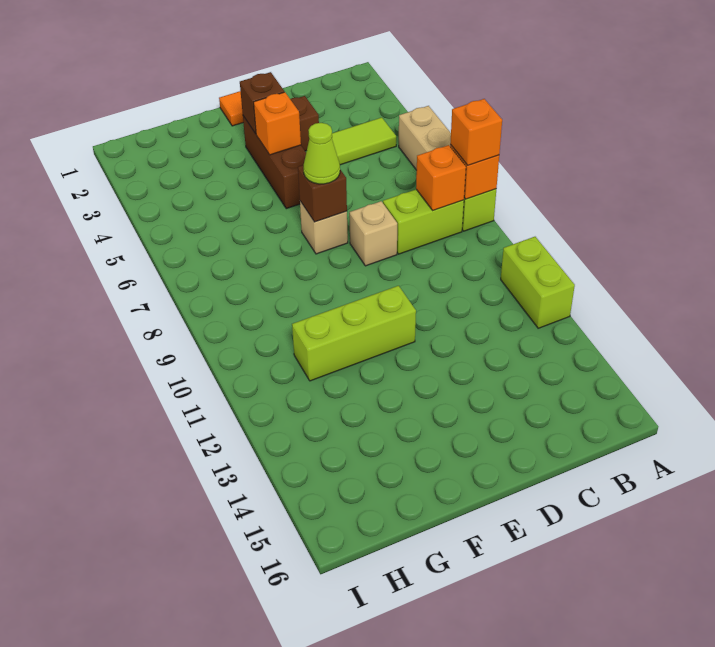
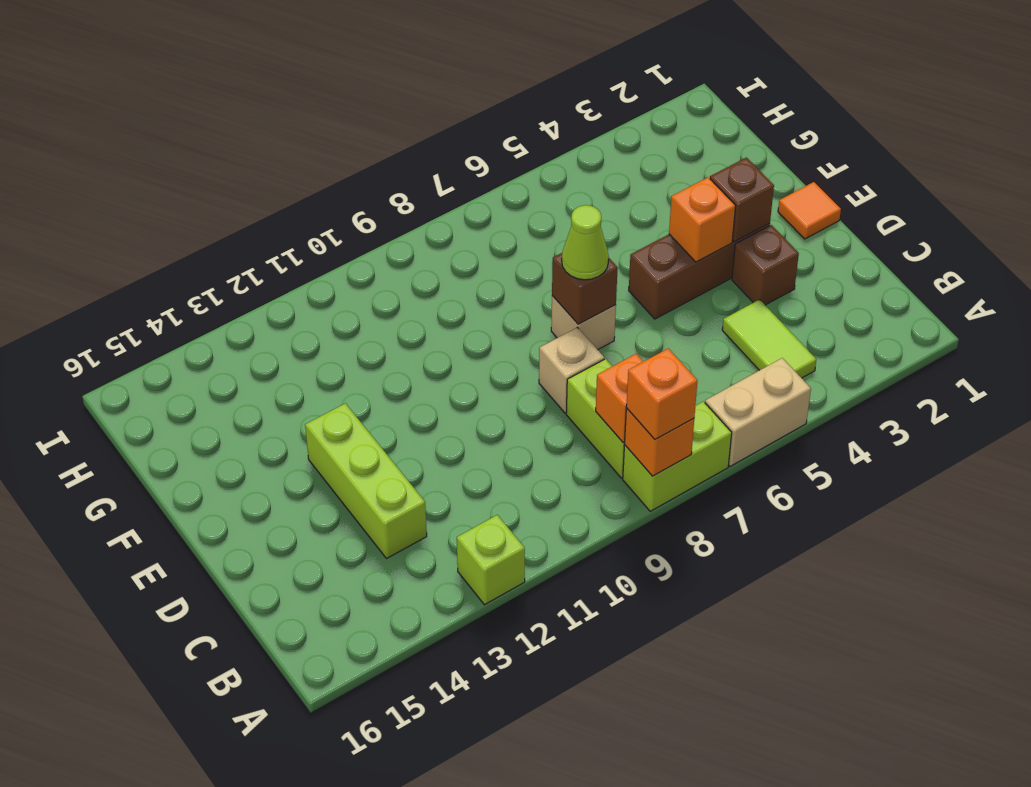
lime brick A11:A12 level 1 -> lime brick A12 level 1
lime brick E11:G11 level 1 -> lime brick C13:E13 level 1

